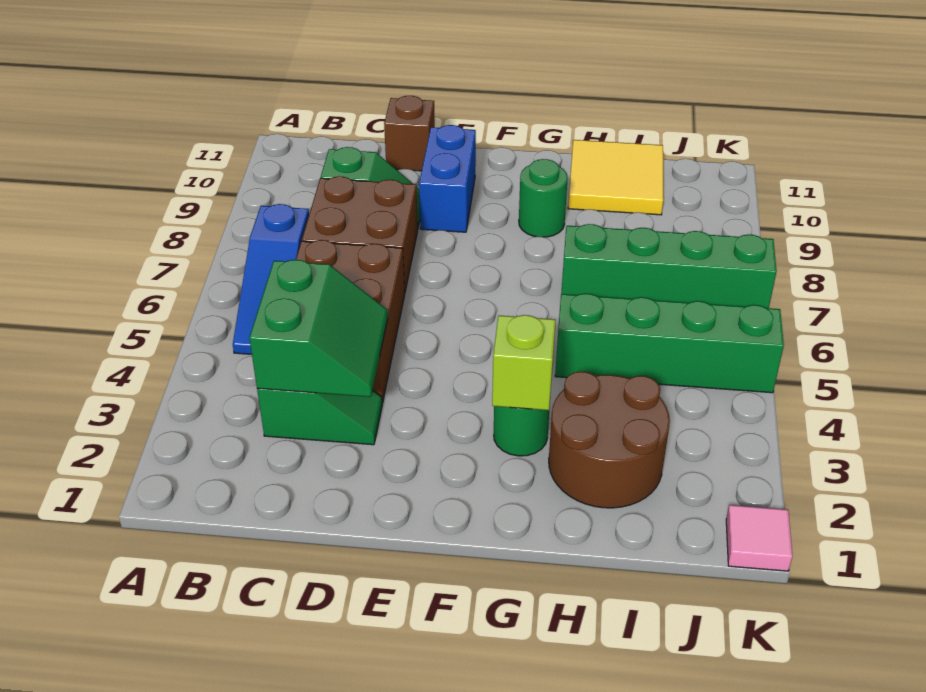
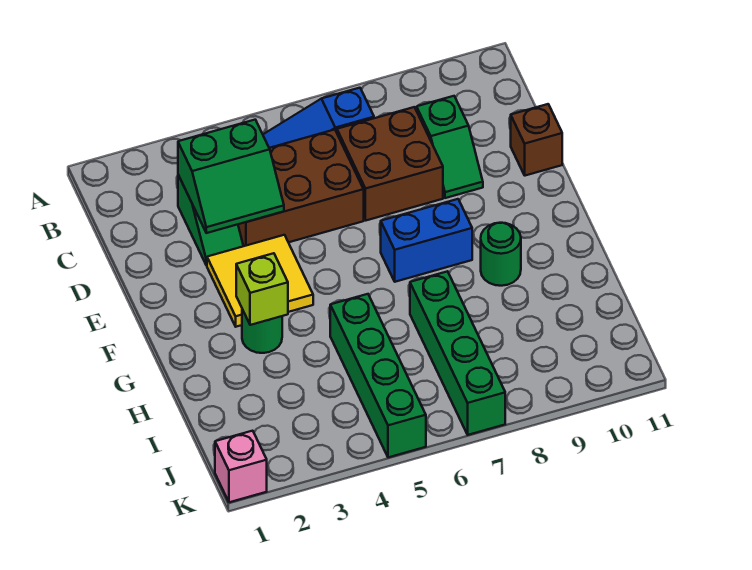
blue brick E9:E10 level 1 -> blue brick F7:F8 level 1
brown round brick H2:I3 level 1 -> none
yellow tile H10:I11 level 1 -> yellow tile E3:F4 level 1
pink tile K1 level 1 -> pink brick K1 level 1

